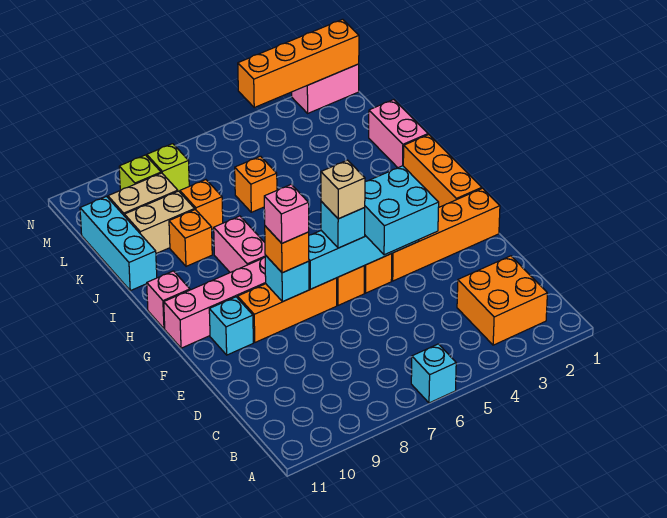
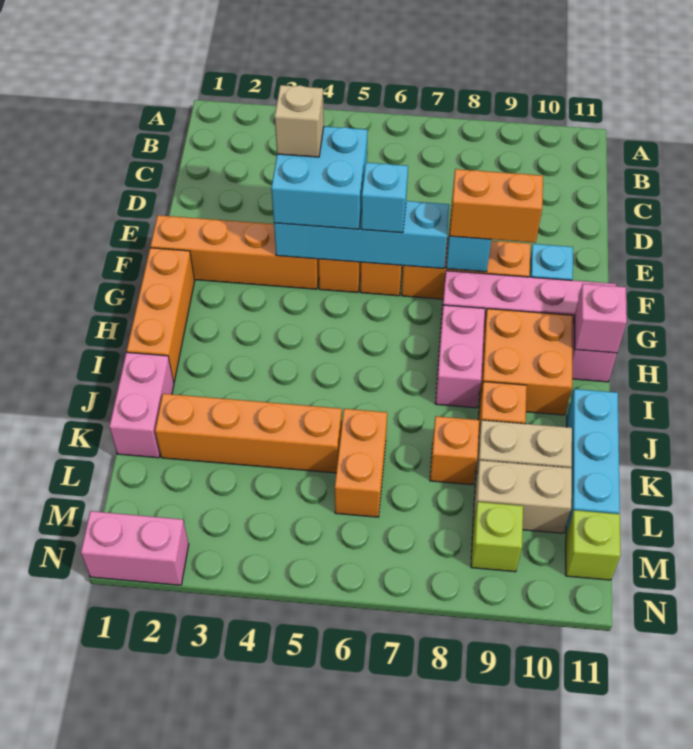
cyan brick A6 level 1 -> none
orange brick B2:C3 level 1 -> orange brick H9:I10 level 1
tan brick F6 level 4 -> tan brick E4 level 4
orange brick F8 level 3 -> orange brick F8:F9 level 3
pink brick F8 level 4 -> pink brick H11 level 2
orange brick K6 level 1 -> orange brick K6:L6 level 1
lime brick M8 level 1 -> lime brick M11 level 1
orange brick N1:N4 level 2 -> orange brick K2:K5 level 1

